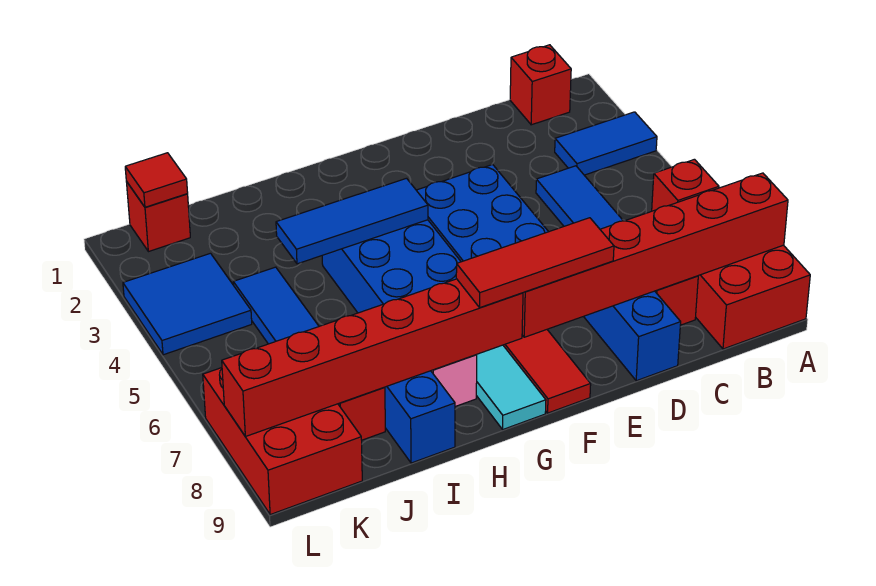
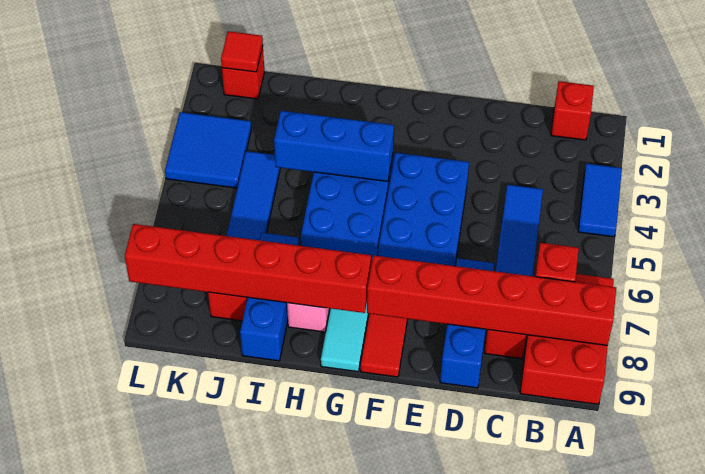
blue tile A3:B3 level 1 -> blue tile A3:A4 level 1
red tile E8:G8 level 3 -> none
blue tile G4:I4 level 2 -> blue brick G4:I4 level 2
red brick K7:L9 level 1 -> none

